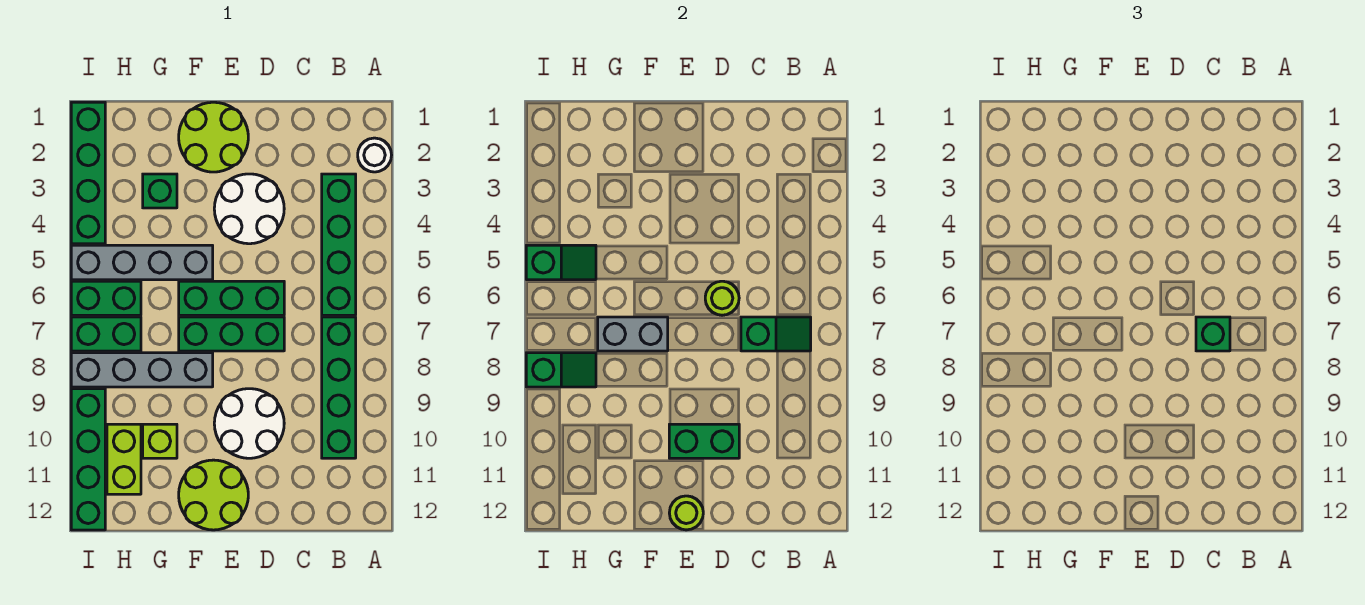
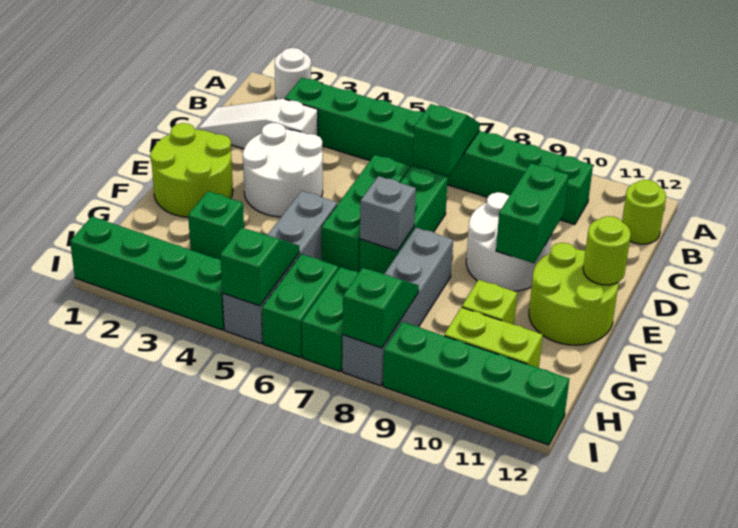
none -> white slope C1:C3 level 1 top 3
green brick C7 level 3 -> none
lime round brick D6 level 2 -> lime round brick B12 level 1
grey brick F7:G7 level 2 -> grey brick F7 level 2

